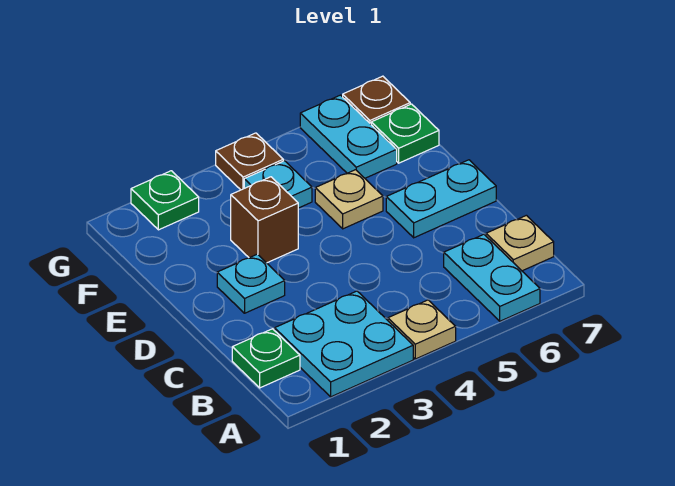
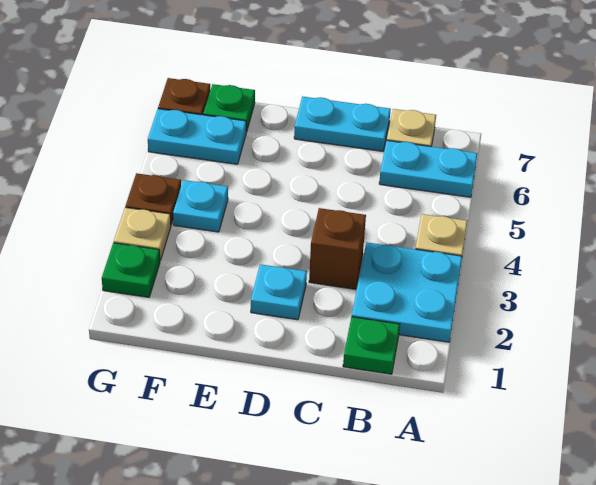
cyan plate D6:D7 level 1 -> cyan plate C7:D7 level 1
brown brick E3 level 1 -> brown brick C3 level 1
tan plate E5 level 1 -> tan plate G3 level 1

